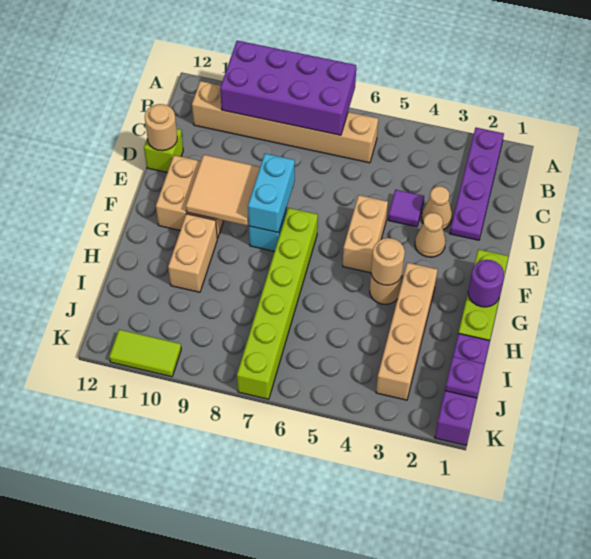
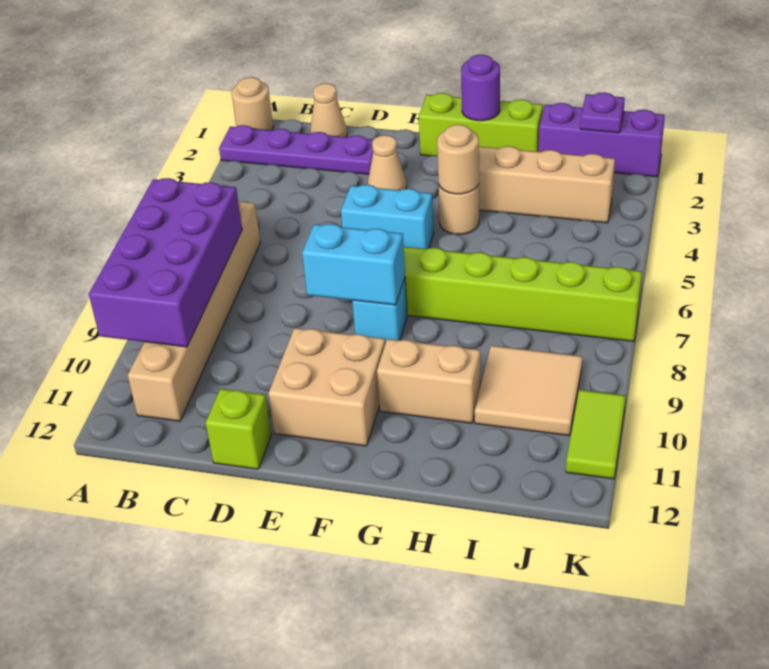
tan cone D3 level 1 -> tan cone C1 level 1
purple tile D4 level 1 -> none
tan round brick D12 level 2 -> tan round brick A1 level 1
tan brick E5:F5 level 1 -> cyan brick E5:F5 level 1
tan tile E9:F10 level 2 -> tan tile I9:J10 level 1

